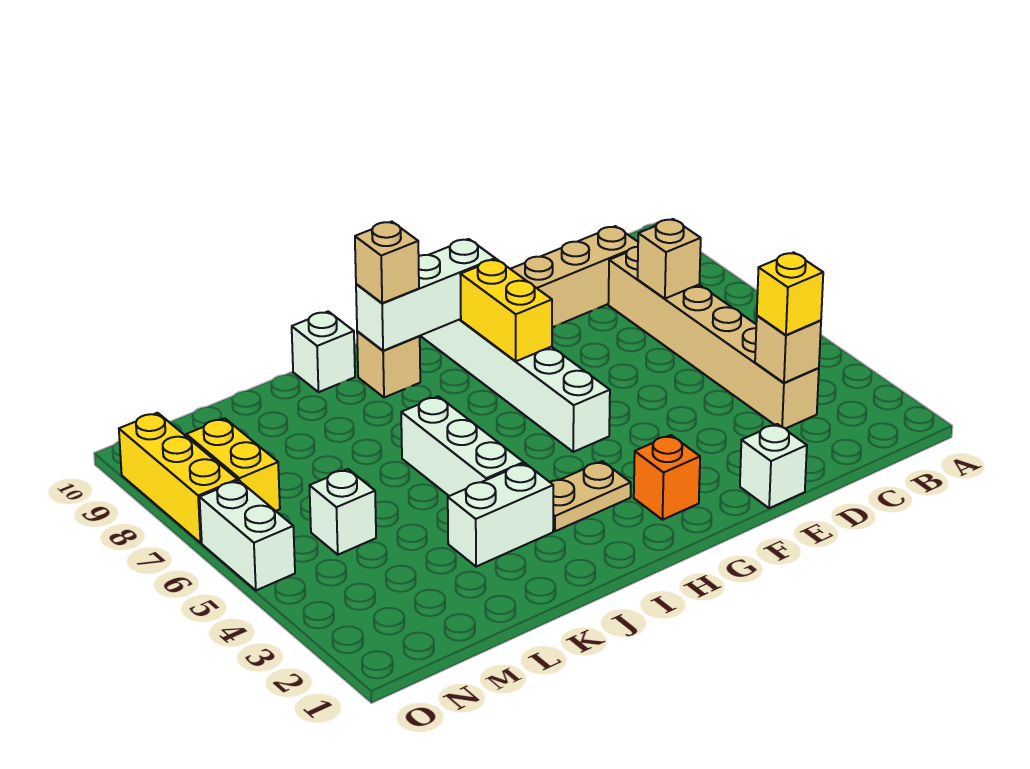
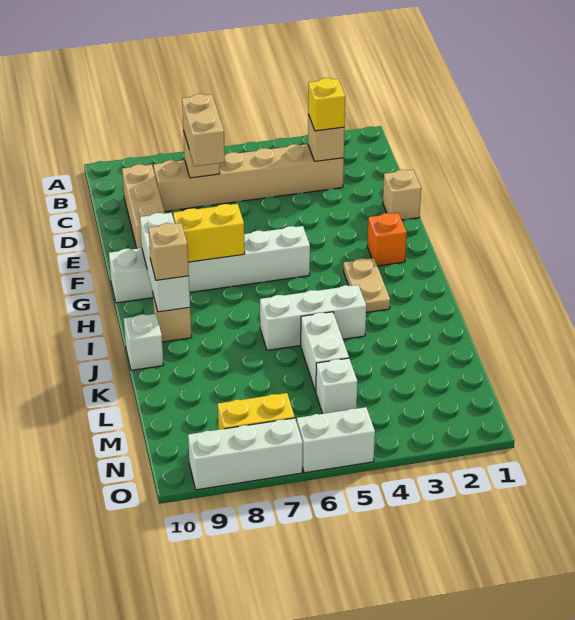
none -> tan brick C7:D7 level 3
white brick E1 level 1 -> tan brick E1 level 1
white brick J3:K3 level 1 -> white brick K5:L5 level 1
yellow brick O7:O9 level 1 -> white brick O7:O9 level 1

